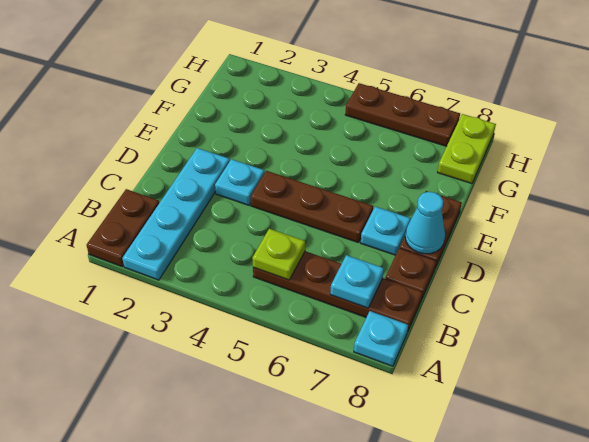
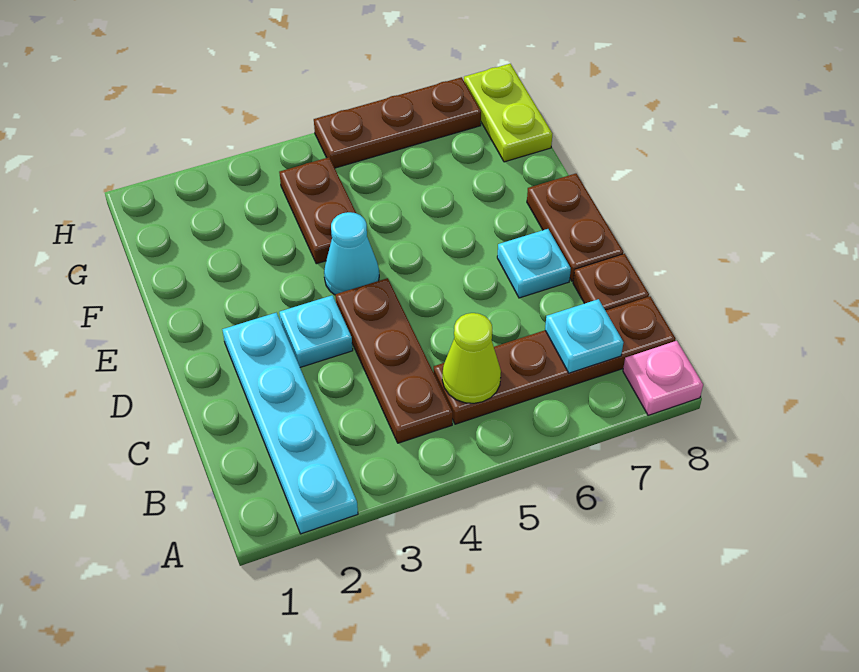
brown plate A1:B1 level 1 -> brown plate F4:G4 level 1
cyan plate A8 level 1 -> pink plate A8 level 1
lime plate B5 level 2 -> lime cone B5 level 2
brown plate D4:D6 level 1 -> brown plate B4:D4 level 1
cyan cone D8 level 2 -> cyan cone E4 level 1

